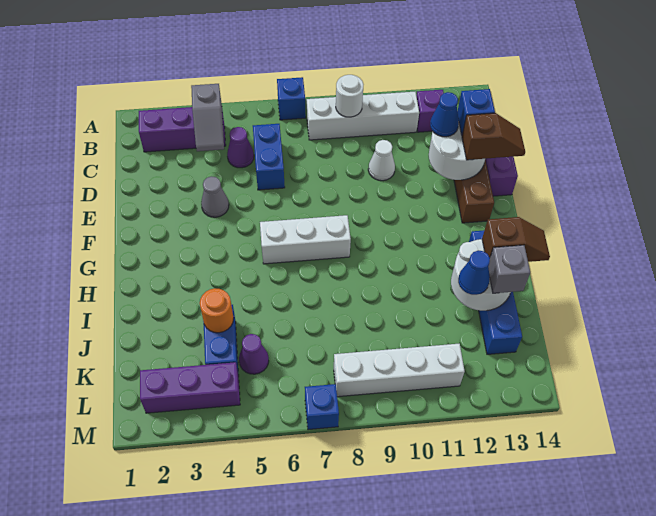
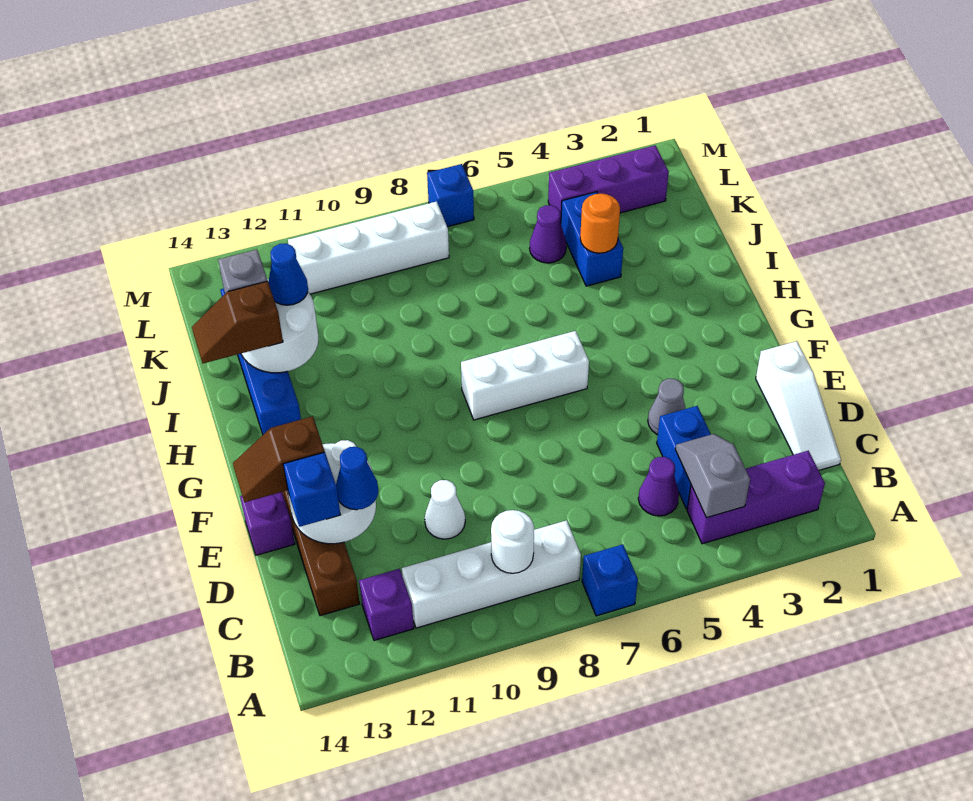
none -> white slope C1:E1 level 1 top E
blue brick C6:D6 level 1 -> blue brick C4:D4 level 1

